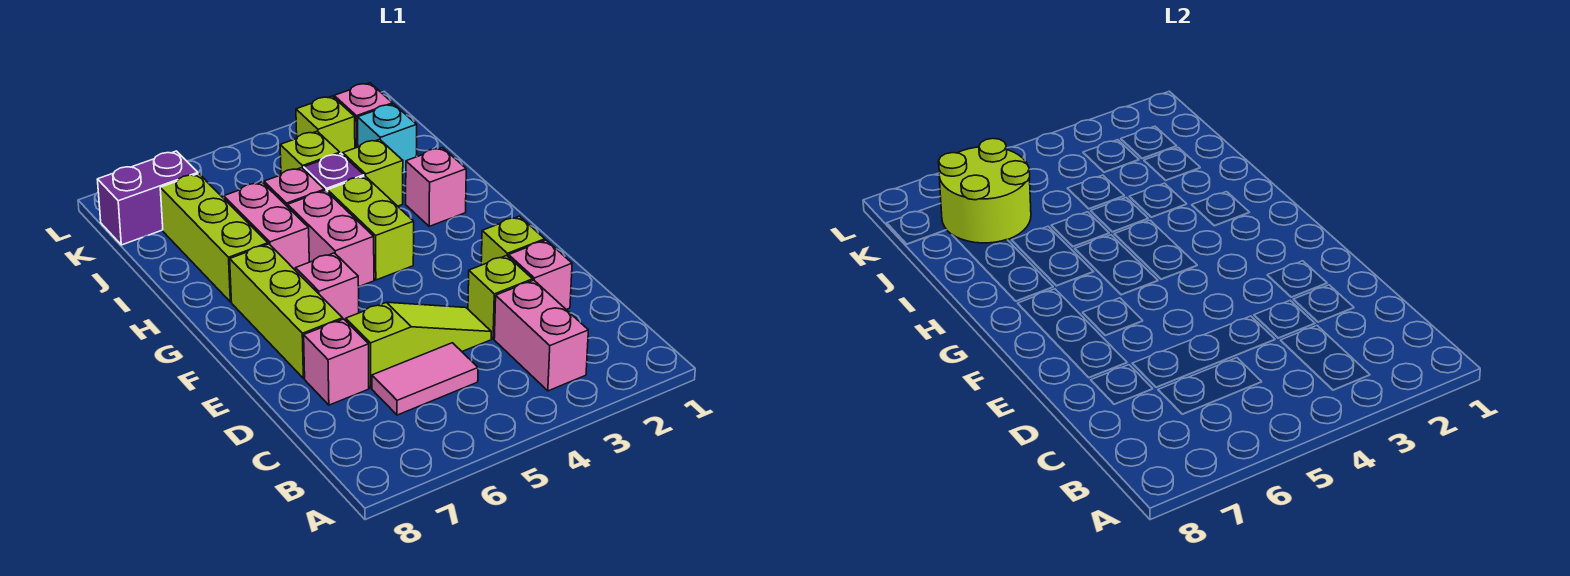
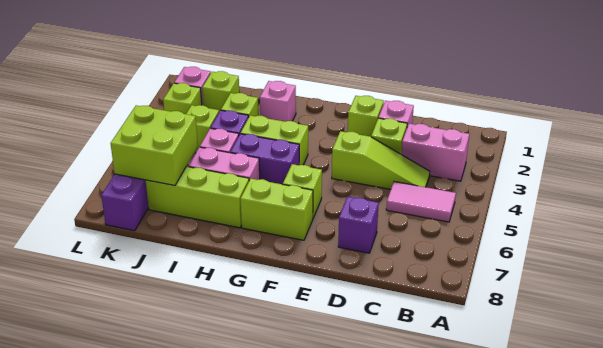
pink tile C5:C6 level 1 -> pink tile B5:C5 level 1
lime slope D4:D6 level 1 top 6 -> lime slope C4:E4 level 1 top E
pink brick D7 level 1 -> purple brick D7 level 1
lime brick E7:G7 level 1 -> lime brick F7:G7 level 1
pink brick F6 level 1 -> lime brick F6 level 1
pink brick G5:H5 level 1 -> purple brick G5:H5 level 1
cyan brick J2 level 1 -> lime brick J2 level 1
lime round brick J6:K7 level 2 -> lime brick J6:K7 level 2

